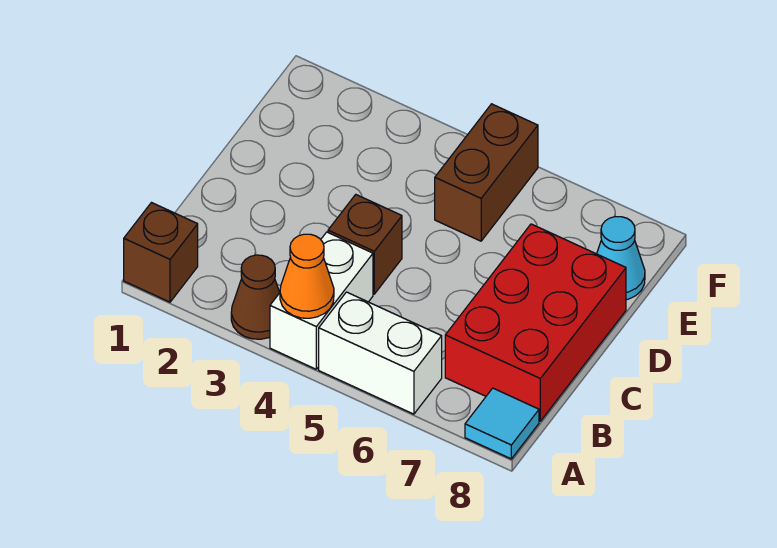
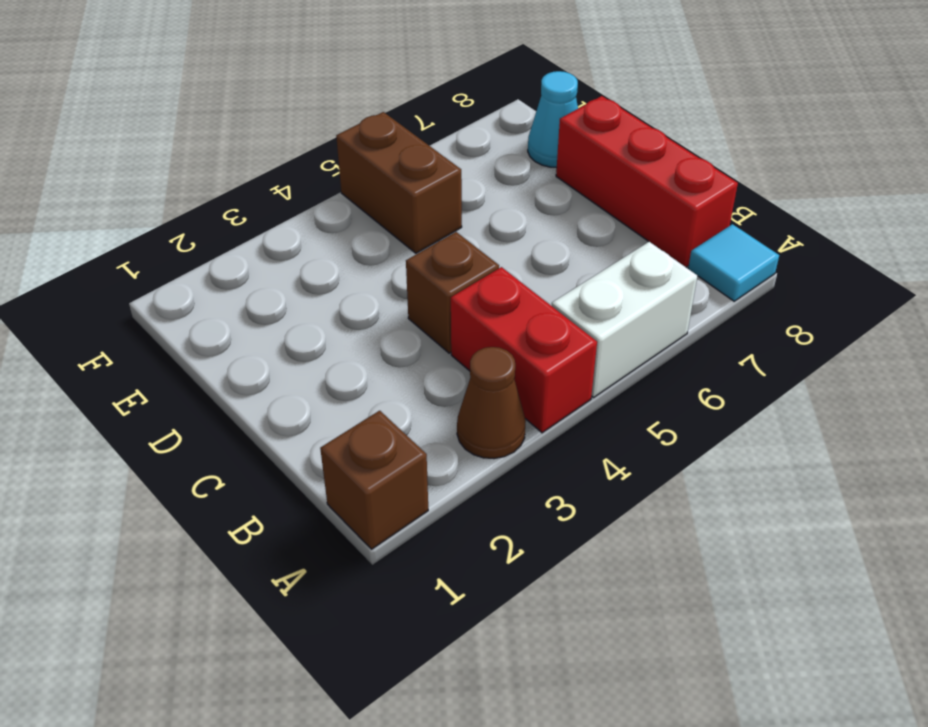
white brick A4:B4 level 1 -> red brick A4:B4 level 1
orange cone A4 level 2 -> none
red brick B7:D8 level 1 -> red brick B8:D8 level 1

